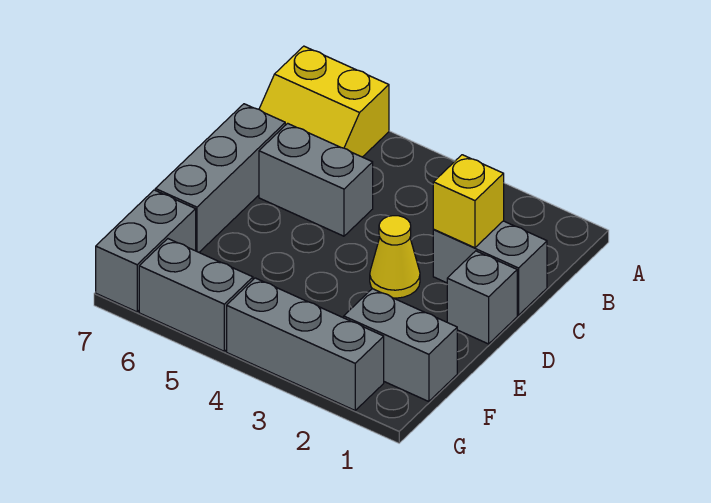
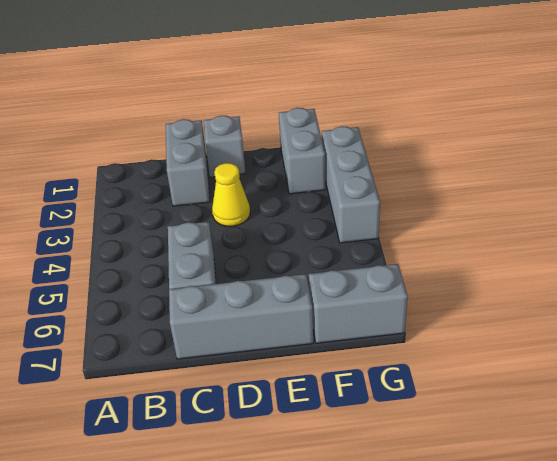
yellow slope A6:B7 level 1 top A -> none
yellow brick C2 level 2 -> none
grey brick G5:G6 level 1 -> none

